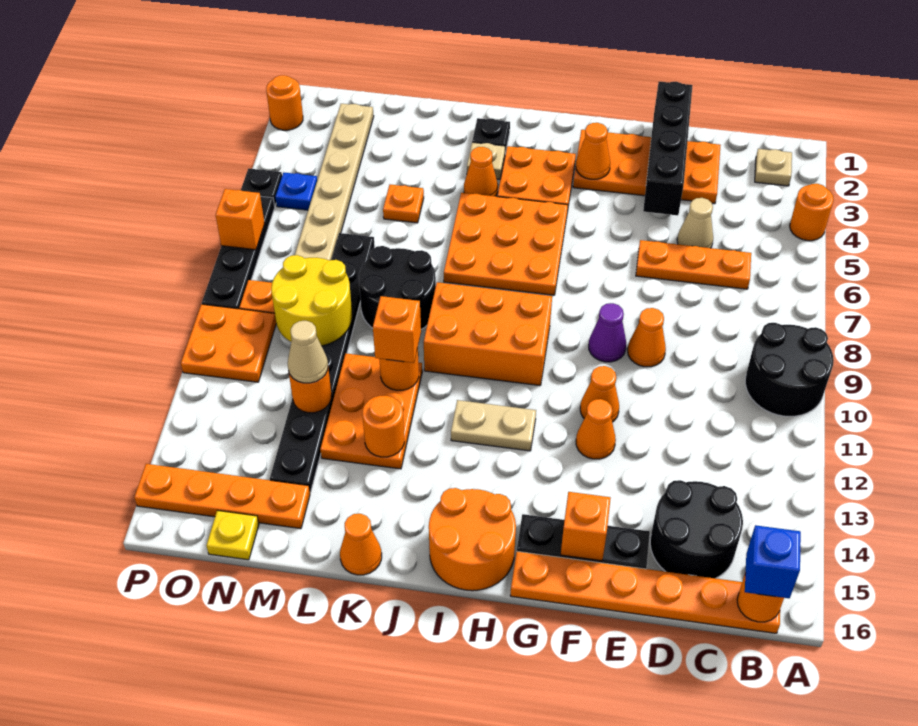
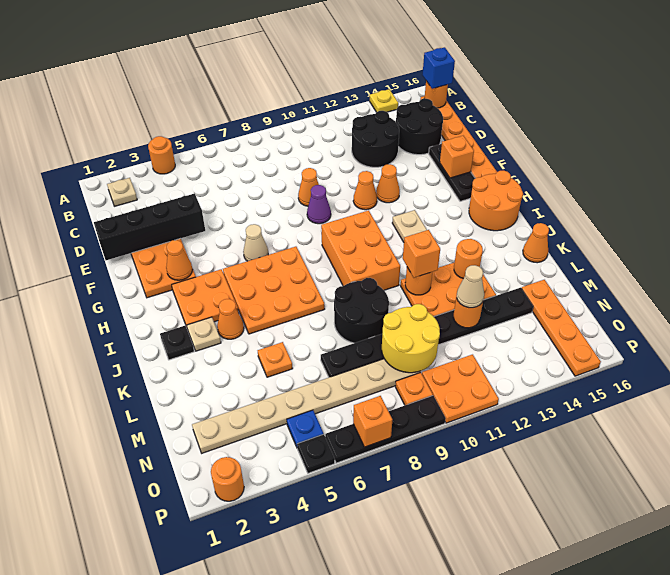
black round brick A9:B10 level 1 -> black round brick C12:D13 level 1
orange plate C6:E6 level 1 -> none
tan cone D5 level 1 -> tan cone G6 level 1
yellow plate N16 level 1 -> yellow plate A14 level 1

